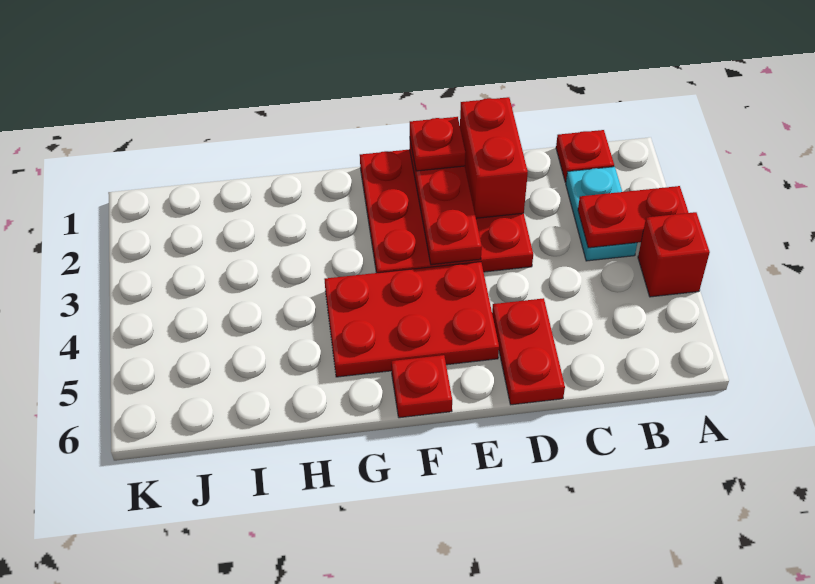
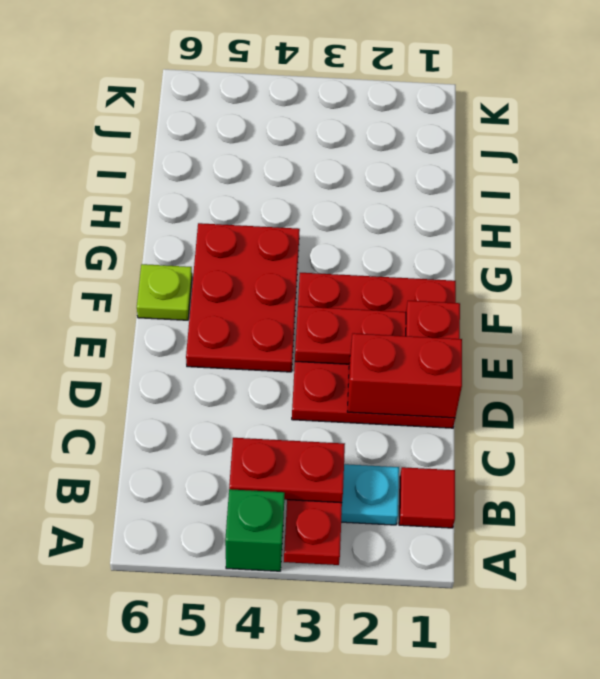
red brick A4 level 1 -> green brick A4 level 1
red plate B1 level 1 -> red tile B1 level 1
red plate D5:D6 level 1 -> red plate B3:B4 level 3
red plate F6 level 1 -> lime plate F6 level 1

